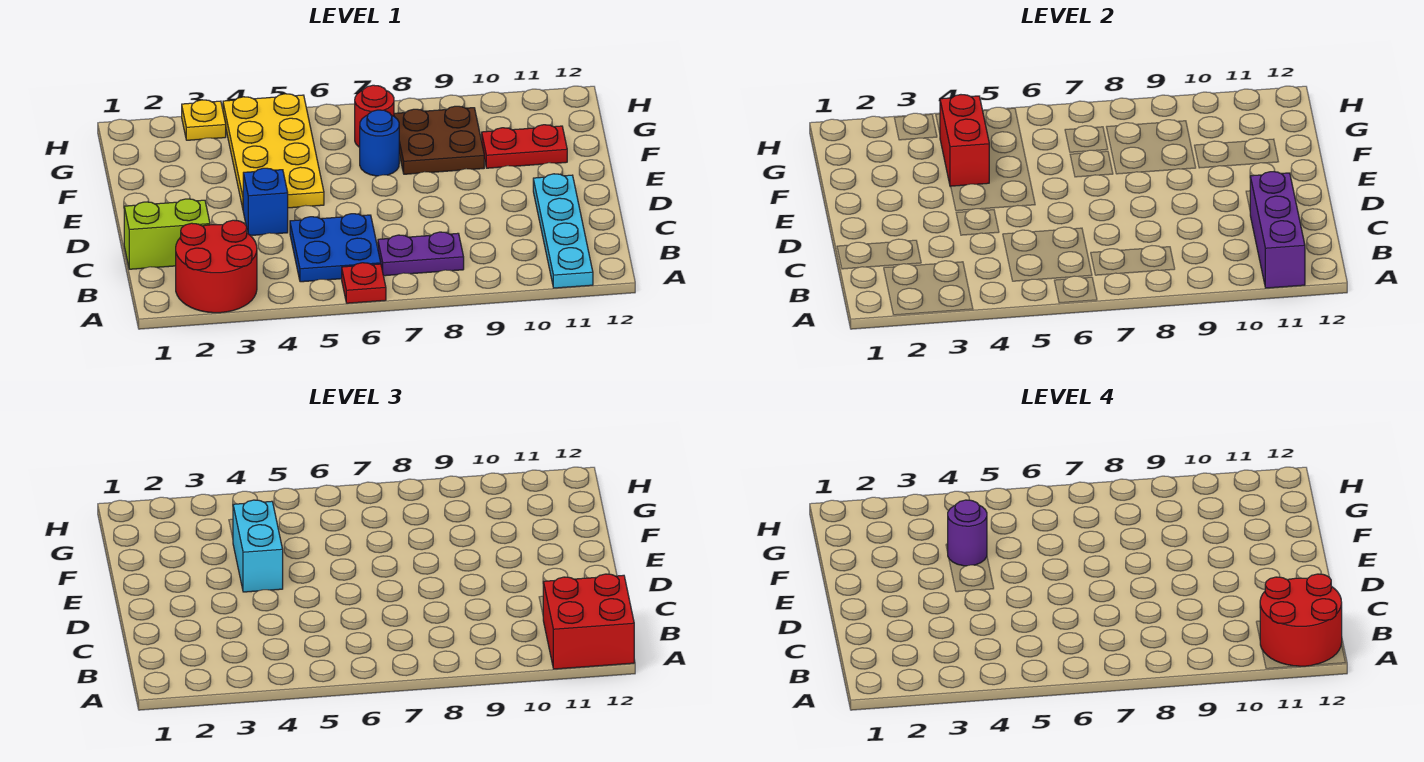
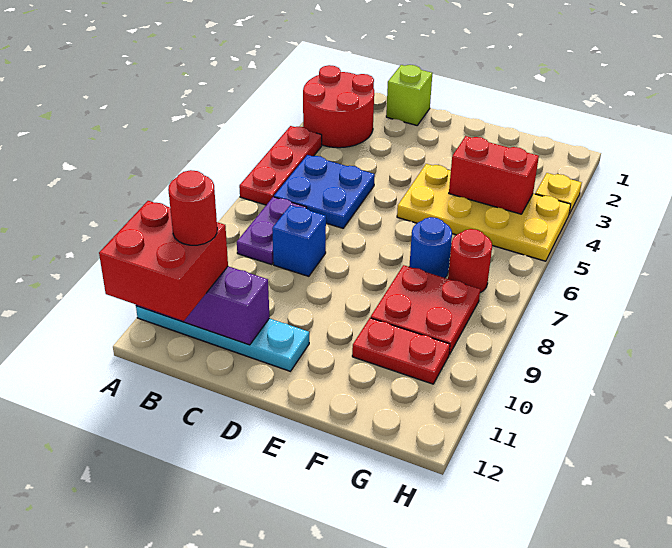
red plate A6 level 1 -> red plate A4:A6 level 1
red round brick A11:B12 level 4 -> red round brick B11 level 4
lime brick C1:C2 level 1 -> lime brick C1 level 1
blue brick D4 level 1 -> blue brick C8 level 1
cyan brick E4:F4 level 3 -> none
purple round brick F4 level 4 -> none
brown plate F8:G9 level 1 -> red plate F8:G9 level 1
red plate F10:F11 level 1 -> red plate F10:G10 level 1

